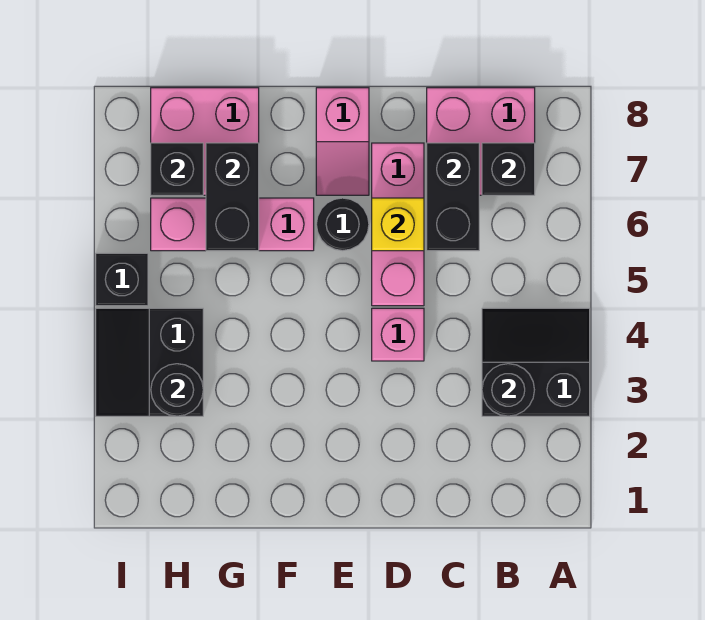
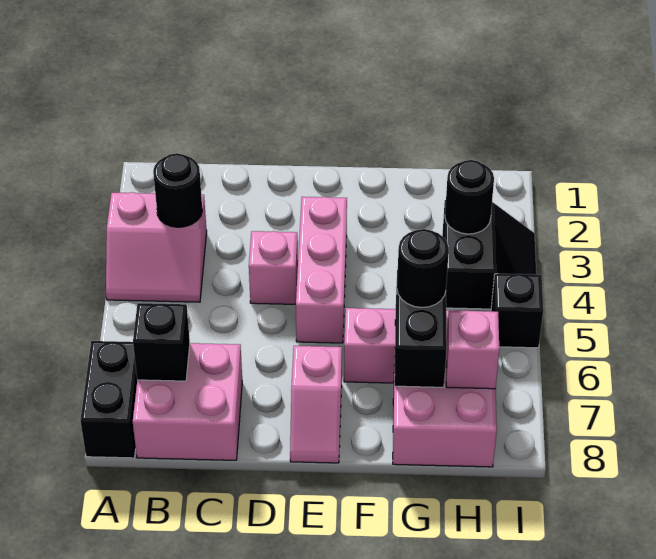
black slope A3:B4 level 1 top 3 -> pink slope A3:B4 level 1 top 3
black brick C6:C7 level 2 -> black brick A7:A8 level 1
pink brick D5:D7 level 1 -> pink brick E3:E5 level 1
yellow brick D6 level 2 -> none
black round brick E6 level 1 -> black round brick G6 level 3
pink slope E7:E8 level 1 top 8 -> pink slope E7:E8 level 1 top 7
black brick H7 level 2 -> pink brick H7 level 2

